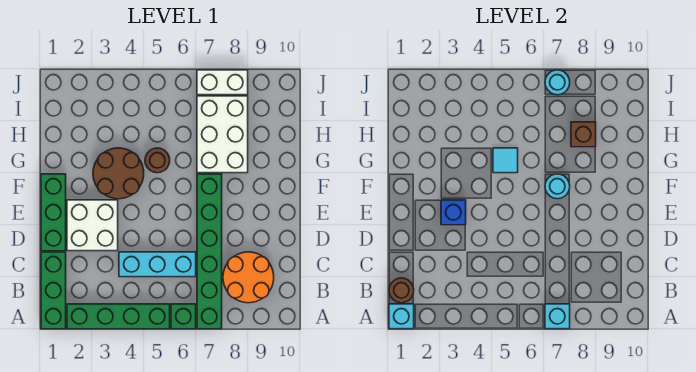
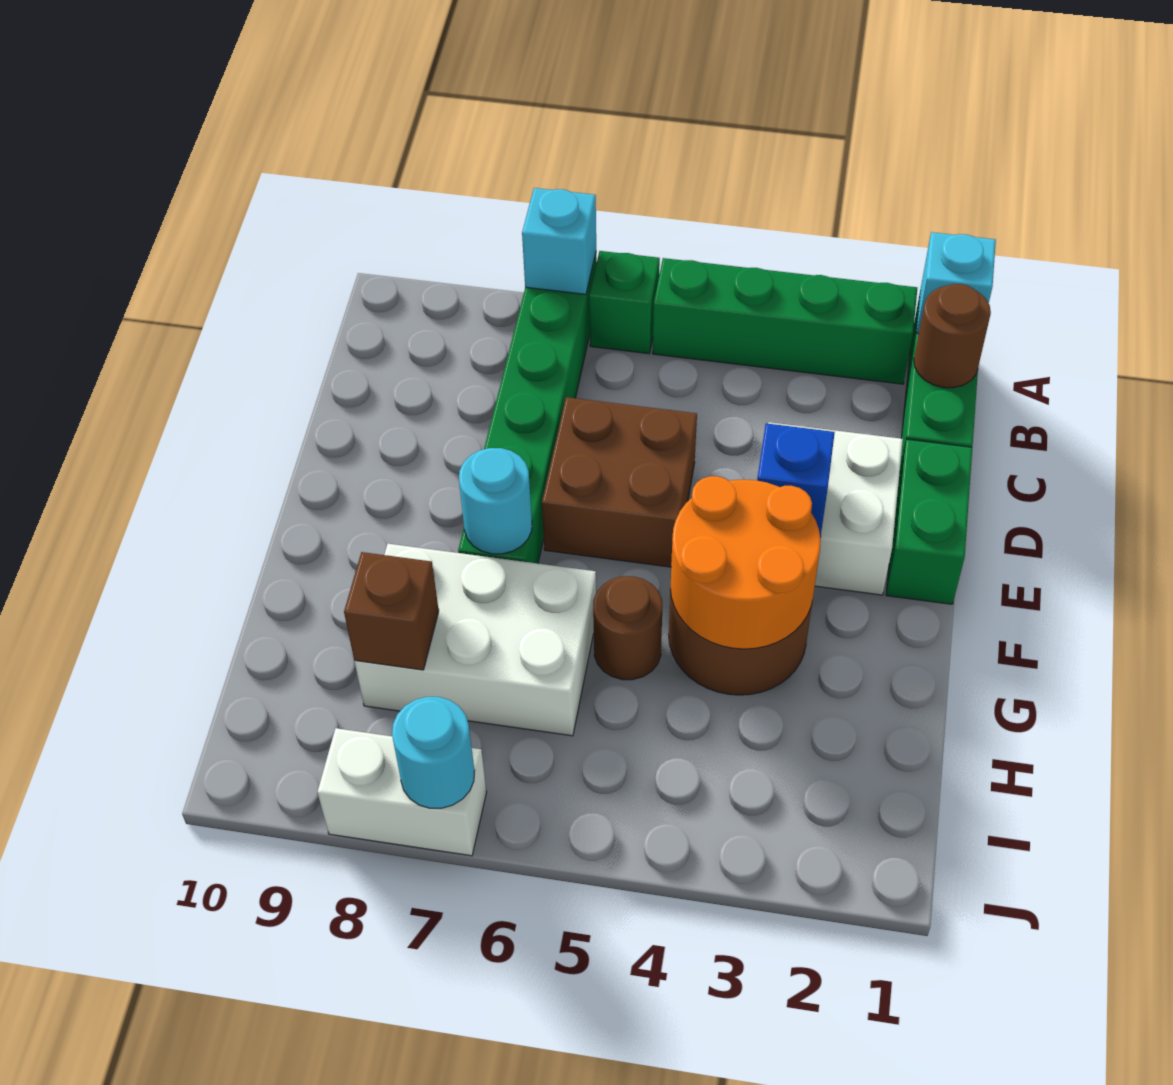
orange round brick B8:C9 level 1 -> orange round brick F3:G4 level 2
cyan brick C4:C6 level 1 -> none
green brick D1:F1 level 1 -> green brick D1:E1 level 1
none -> brown brick D5:E6 level 1
cyan tile G5 level 2 -> none
white brick G7:I8 level 1 -> white brick G6:H8 level 1

